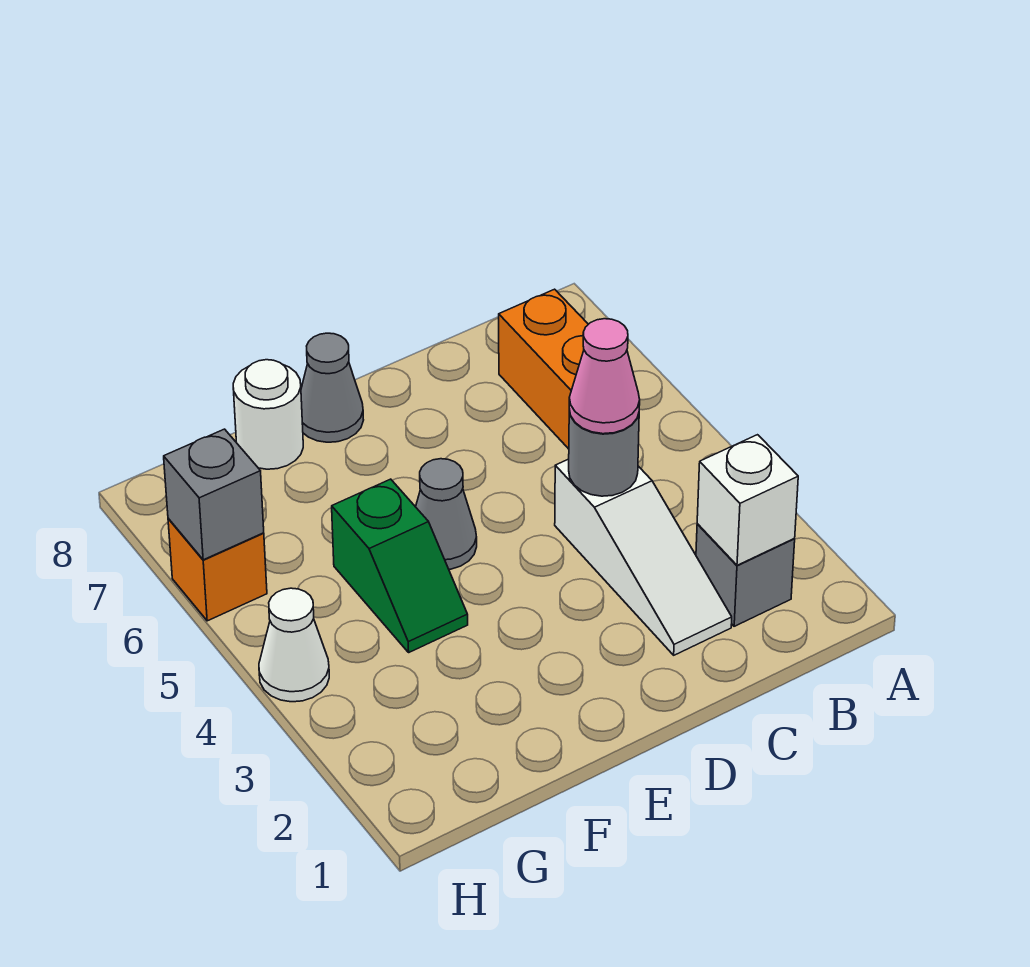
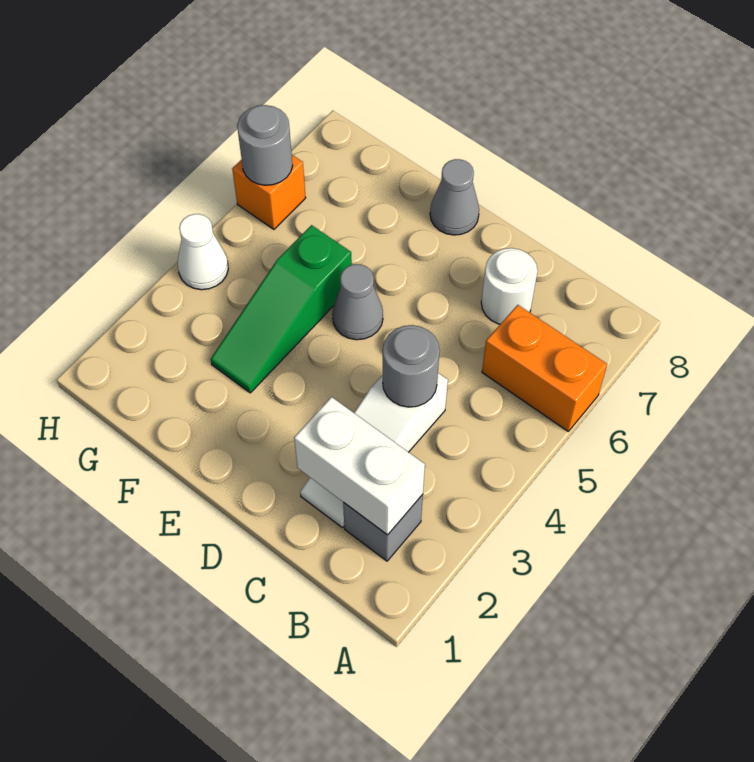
white brick B2 level 2 -> white brick B2:C2 level 2
orange brick B6:B7 level 1 -> orange brick A6:B6 level 1
pink cone C4 level 3 -> none
green slope F4:F5 level 1 top 5 -> green slope F3:F5 level 1 top 5
white round brick F8 level 1 -> white round brick C7 level 1
grey brick H6 level 2 -> grey round brick H6 level 2

